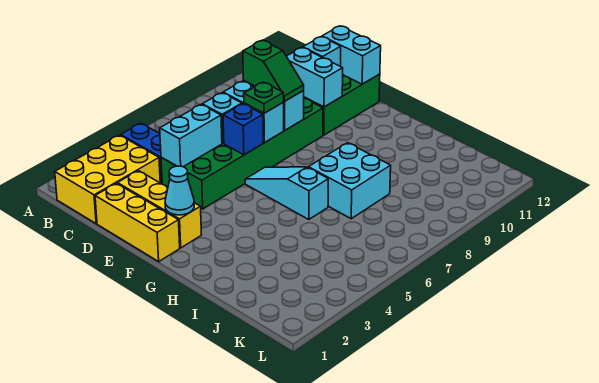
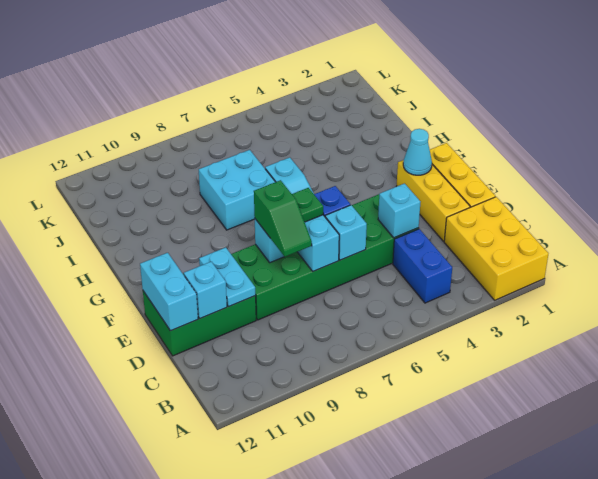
yellow brick B1:C3 level 1 -> yellow brick A1:C2 level 1
cyan brick D4:D5 level 2 -> cyan brick D4 level 2
green slope D8:E8 level 3 top D -> green slope D8:E8 level 3 top E
cyan brick D10:E10 level 2 -> cyan plate D10:E10 level 2

